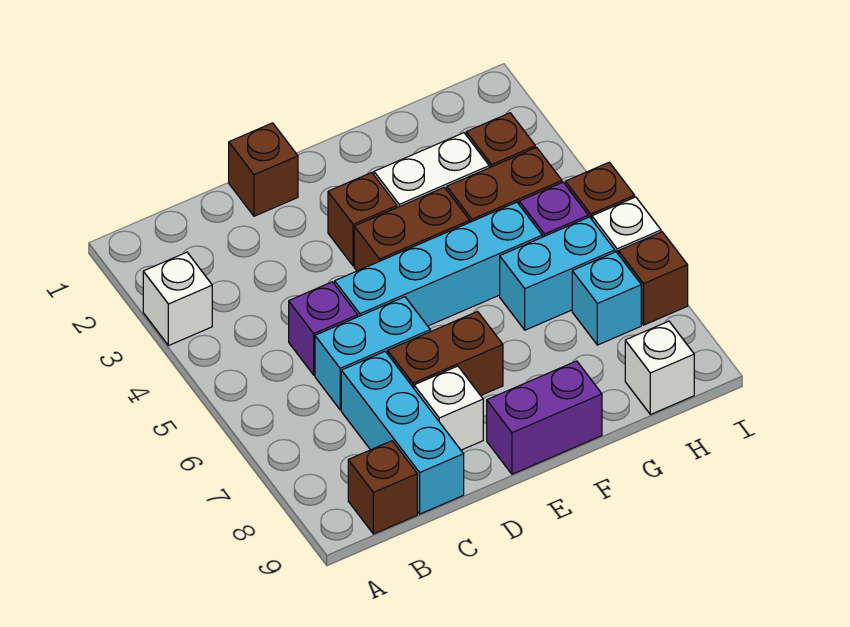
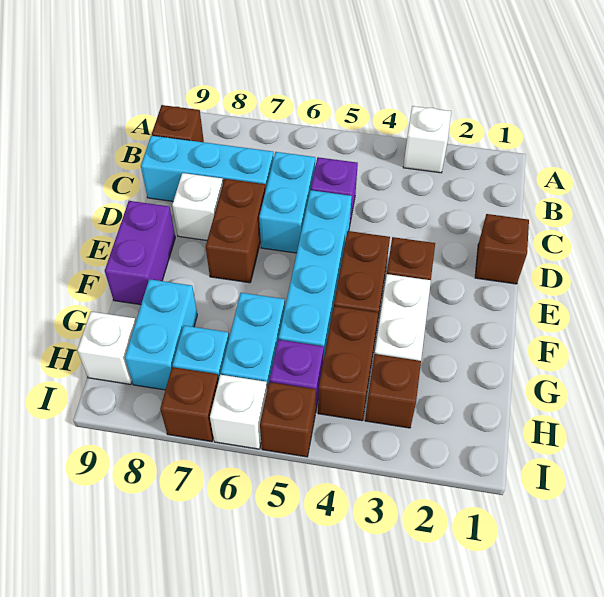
none -> cyan brick G8:H8 level 1

